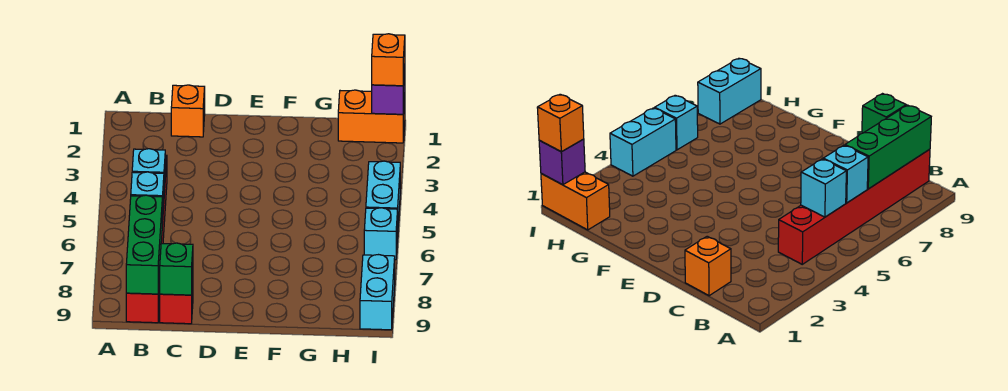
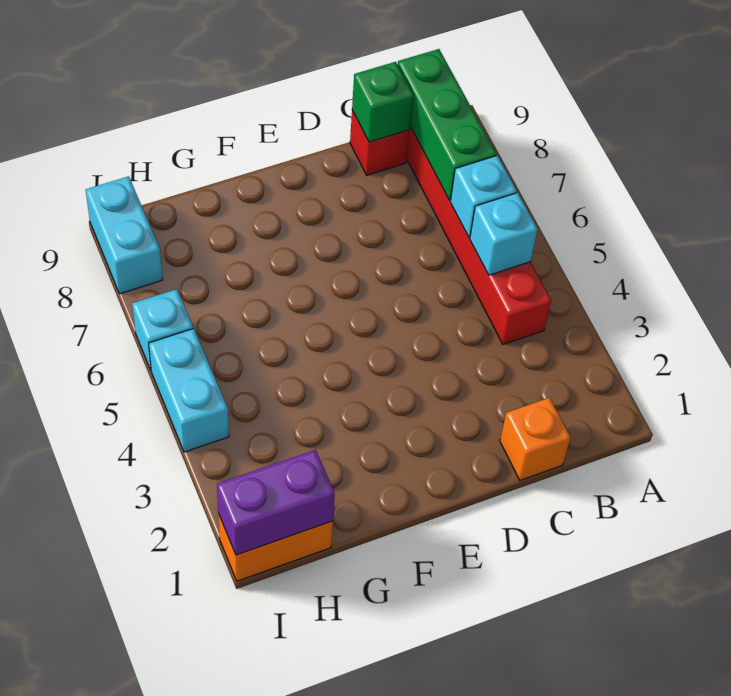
purple brick I1 level 2 -> purple brick H1:I1 level 2
orange brick I1 level 3 -> none

